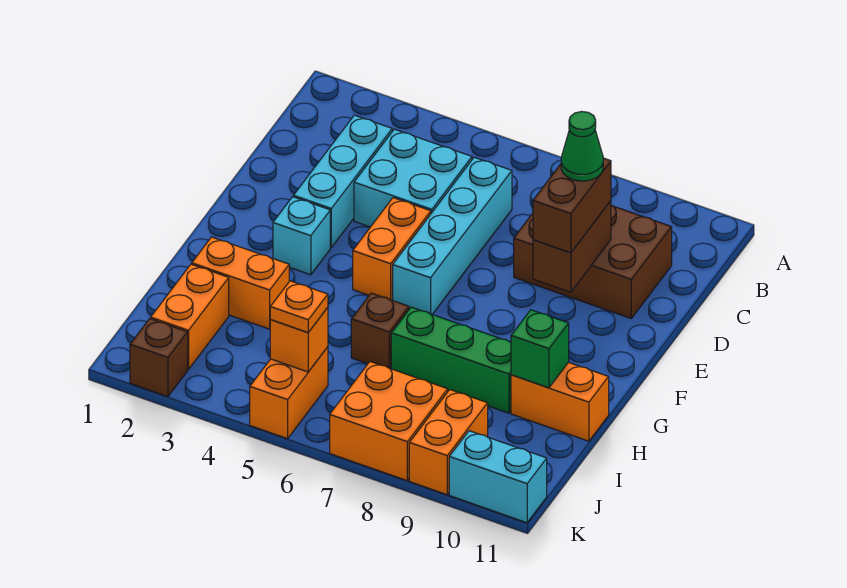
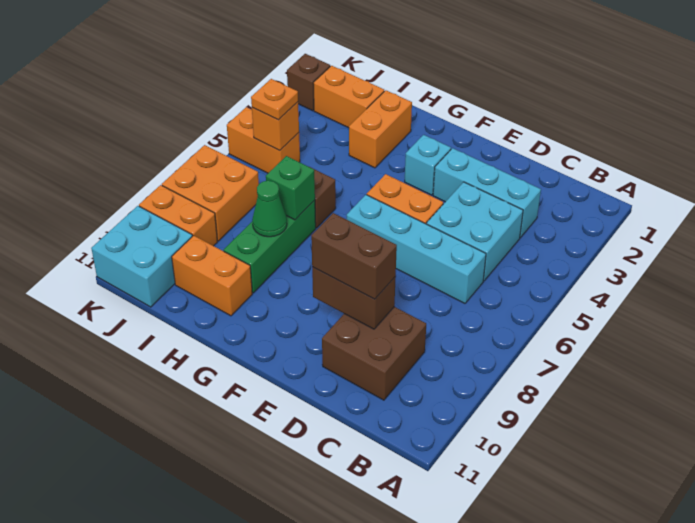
brown brick C8:D10 level 1 -> brown brick C9:D10 level 1
green cone D9 level 4 -> green cone H8 level 2
orange brick H10:H11 level 1 -> orange brick H10:I10 level 1
green brick H10 level 2 -> green brick H7 level 2
cyan brick K10:K11 level 1 -> cyan brick J10:K11 level 1

